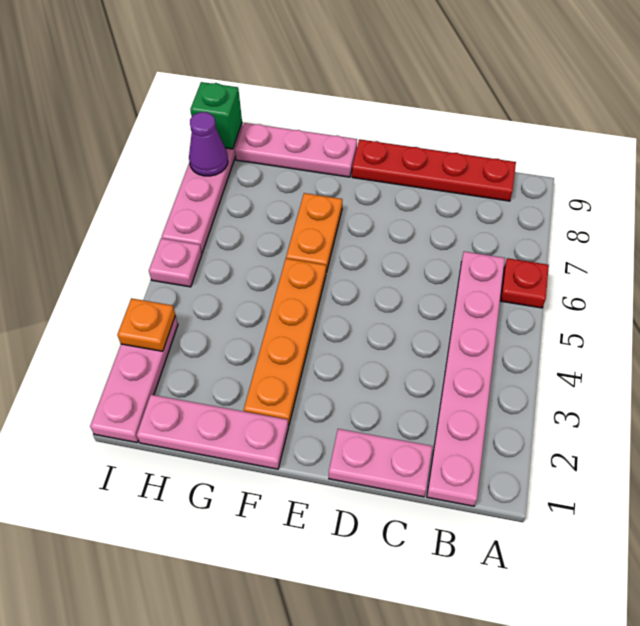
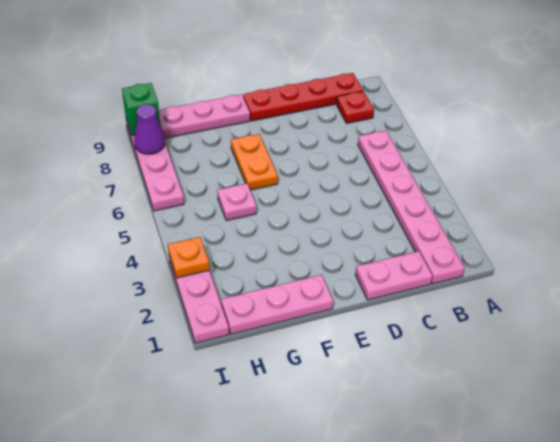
red plate A6 level 1 -> red plate B8 level 1
orange plate F2:F5 level 1 -> none
pink plate I5 level 1 -> pink plate G5 level 1

